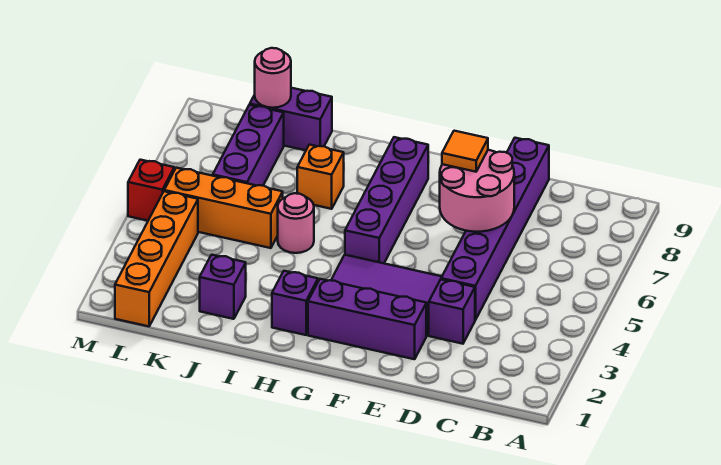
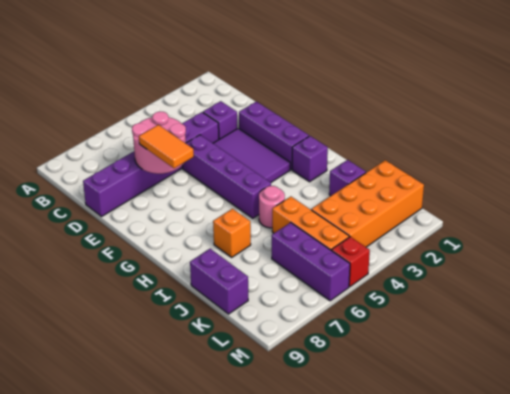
orange tile E7 level 3 -> orange tile E7:F7 level 3
purple brick G5:G8 level 1 -> purple brick E5:H5 level 1
purple brick K6:K8 level 1 -> purple brick K6:M6 level 1
pink round brick K9 level 2 -> none
orange brick L1:L4 level 1 -> orange brick K1:L4 level 1

